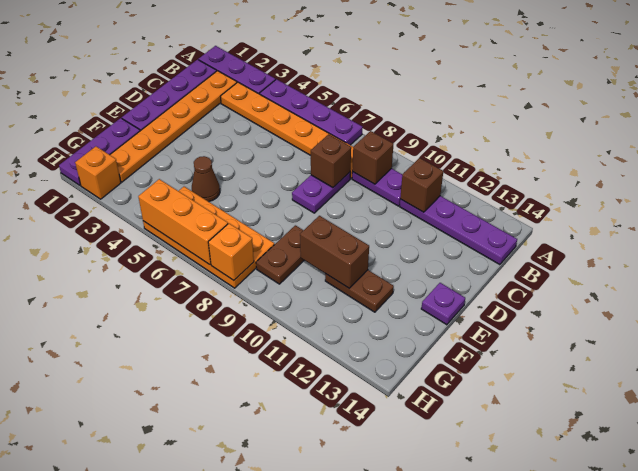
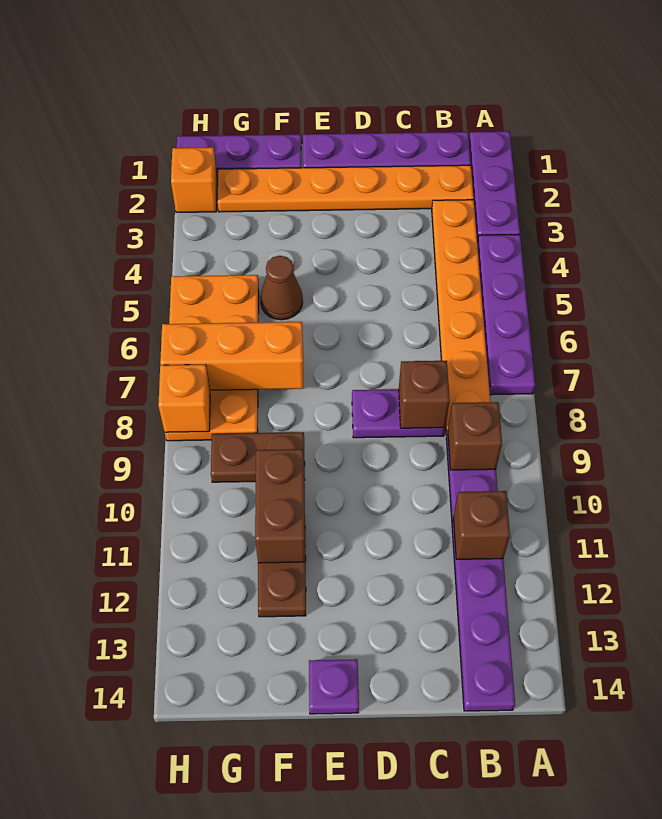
orange brick H5:H7 level 2 -> orange brick F7:H7 level 2

